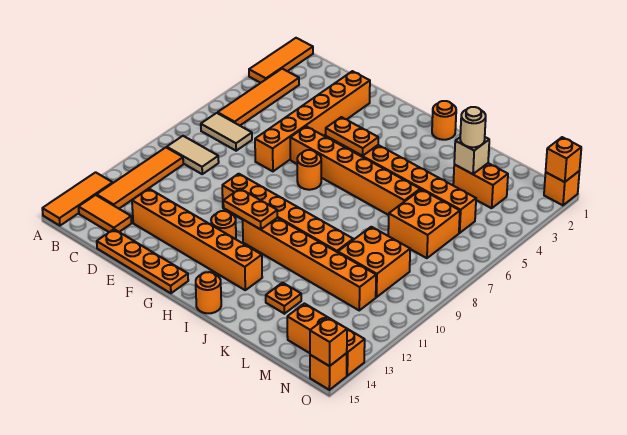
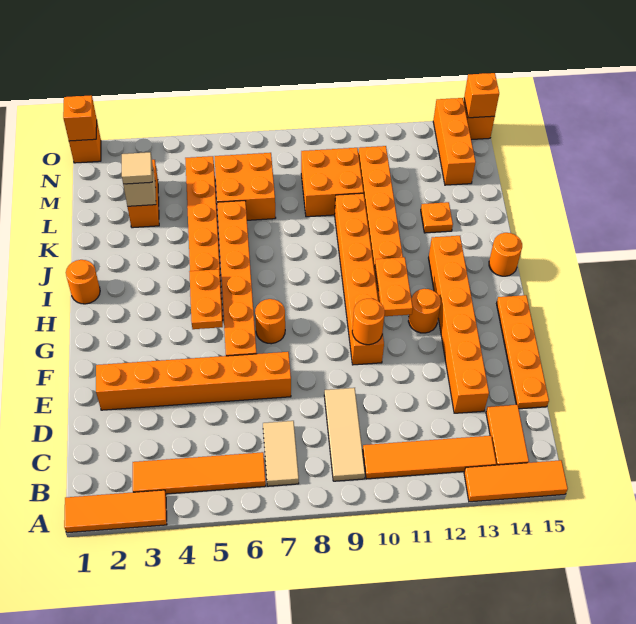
tan tile B9:C9 level 1 -> tan tile B9:D9 level 1
none -> orange round brick F10 level 2
tan round brick L3 level 3 -> tan tile L3 level 3

